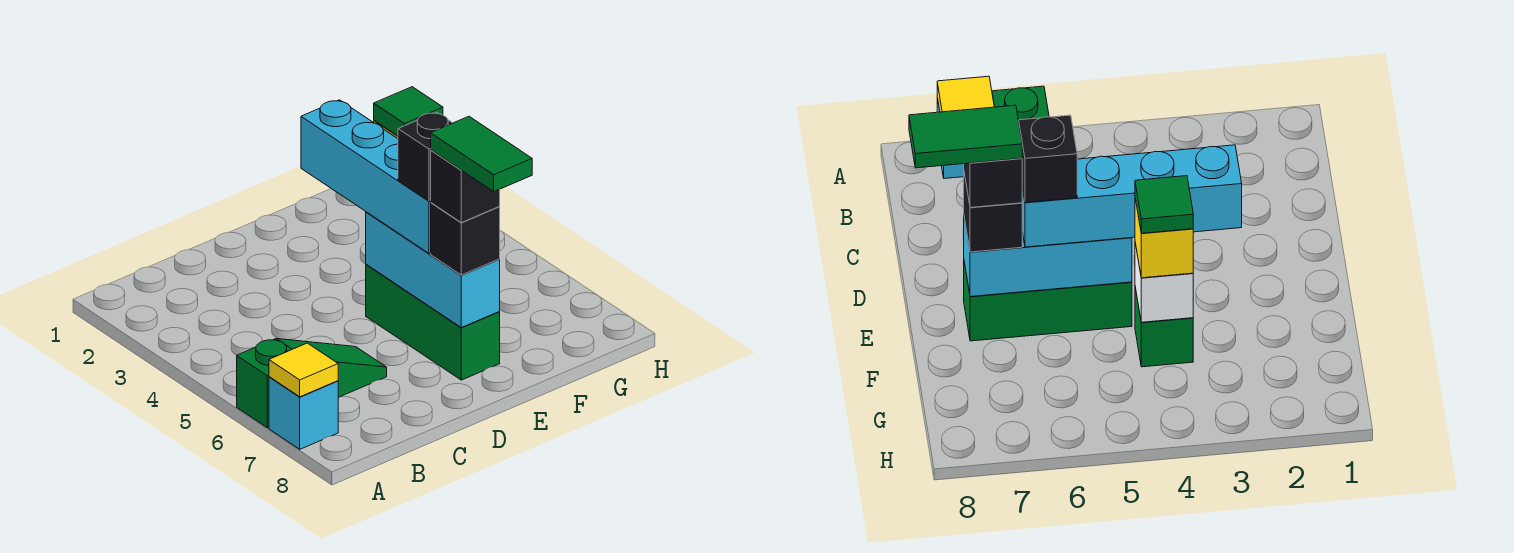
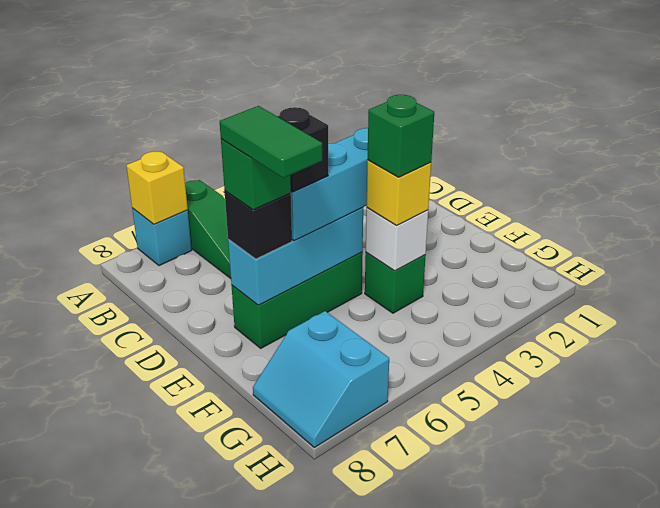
yellow tile A7 level 2 -> yellow brick A7 level 2
black brick E7 level 4 -> green brick E7 level 4
green tile E7:E8 level 5 -> green tile E7:F7 level 5
green tile F4 level 4 -> green brick F4 level 4
none -> cyan slope G7:H8 level 1 top 7

